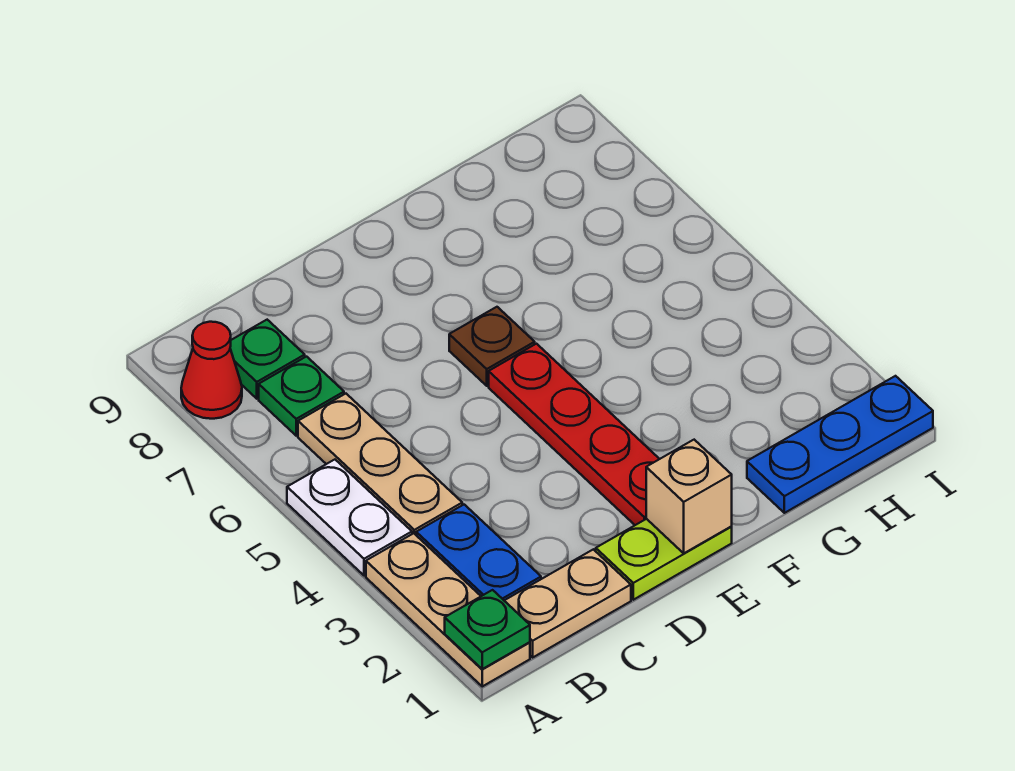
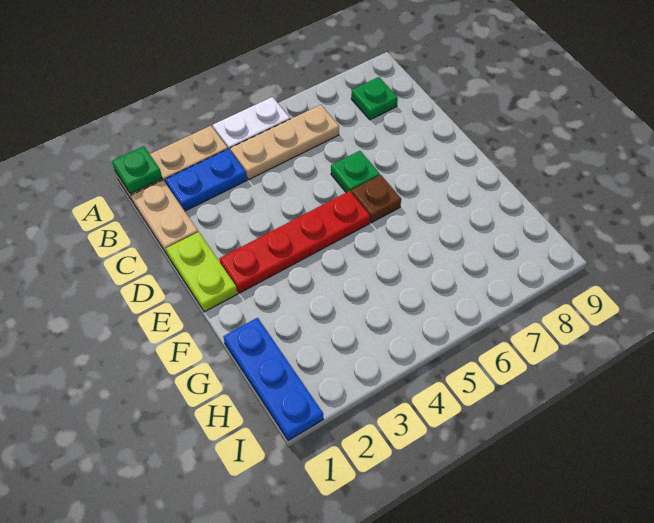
red cone A8 level 1 -> none
green plate B7 level 1 -> green plate D6 level 1
tan brick E1 level 2 -> none

